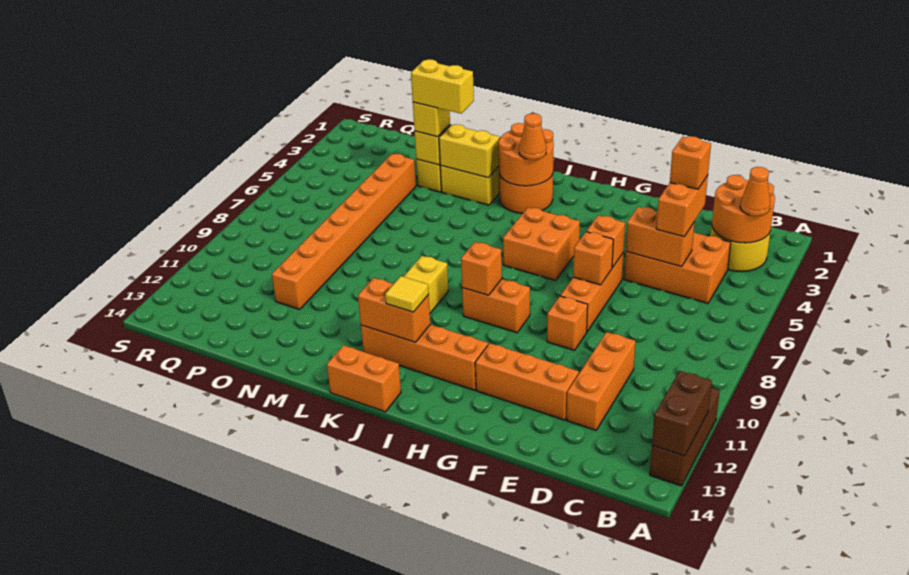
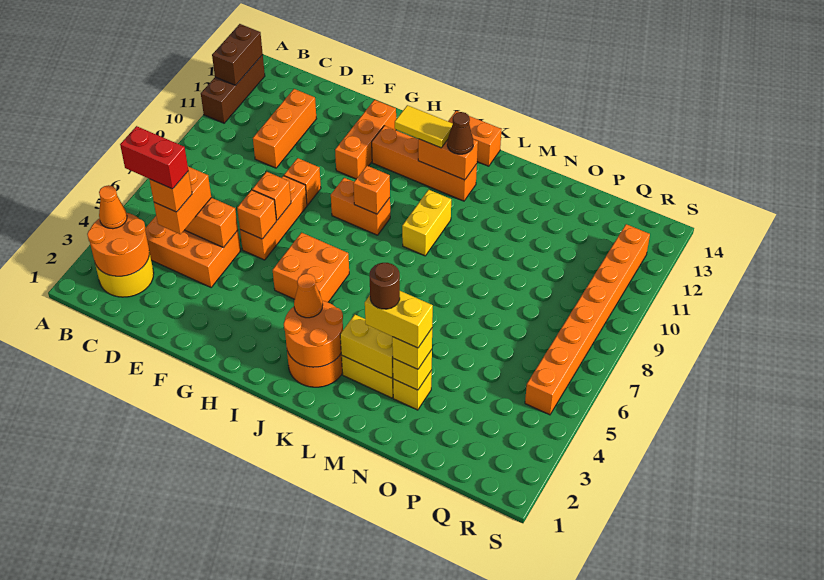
none -> red brick C4:D4 level 5
orange brick E12:G12 level 1 -> orange brick G11:G13 level 1
yellow tile J12 level 3 -> yellow tile I12:J12 level 3
none -> brown cone K12 level 3
none -> brown round brick M3 level 5
orange brick O4:O11 level 1 -> orange brick R5:R12 level 1

